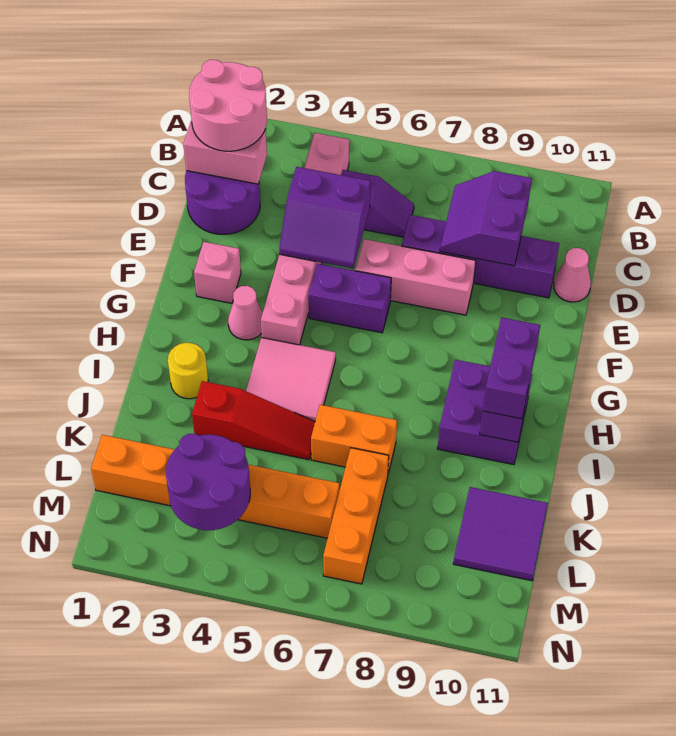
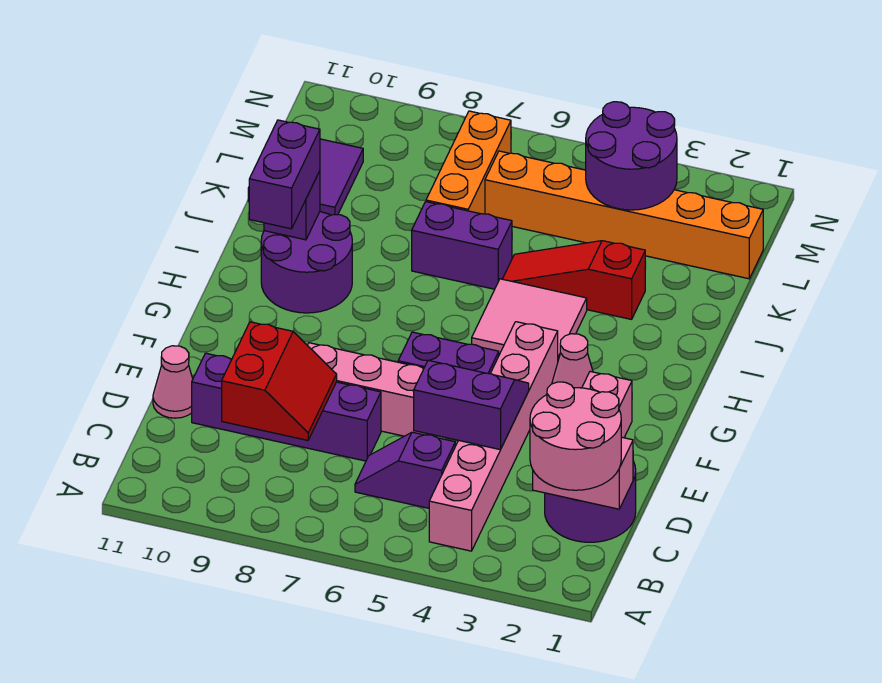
purple slope C8:D9 level 2 top 9 -> red slope C8:D9 level 2 top 9
purple brick H9:I10 level 1 -> purple round brick H9:I10 level 1
yellow round brick I2 level 1 -> none
orange brick J6:J7 level 1 -> purple brick J6:J7 level 1

